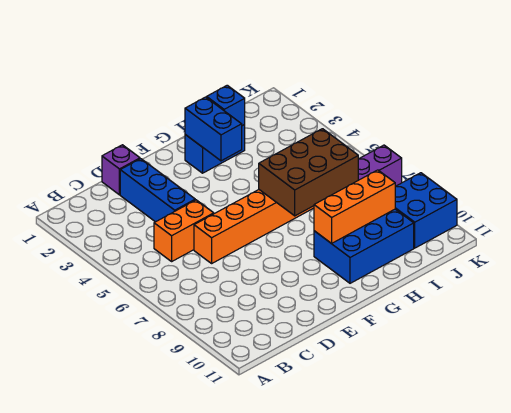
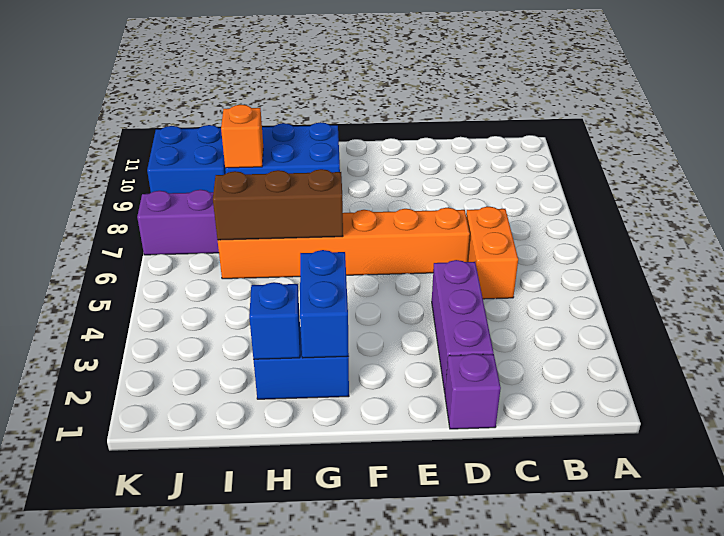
orange brick C5:D5 level 1 -> orange brick C5:C6 level 1
blue brick D2:D4 level 1 -> purple brick D2:D4 level 1
brown brick G6:I7 level 2 -> brown brick G6:I6 level 2
orange brick G9:I9 level 2 -> orange brick I9 level 2

